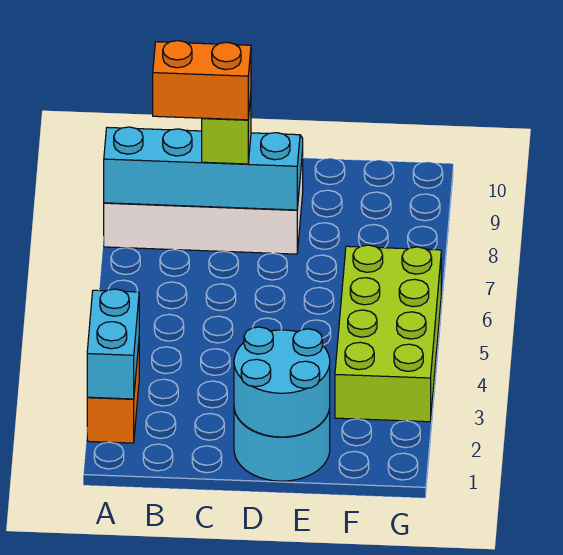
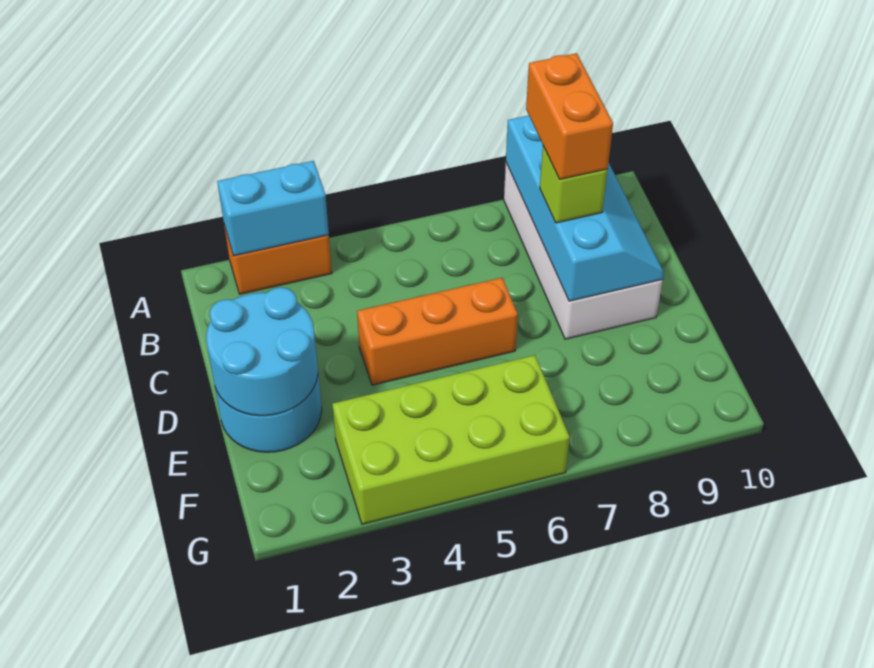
none -> orange brick D4:D6 level 1

